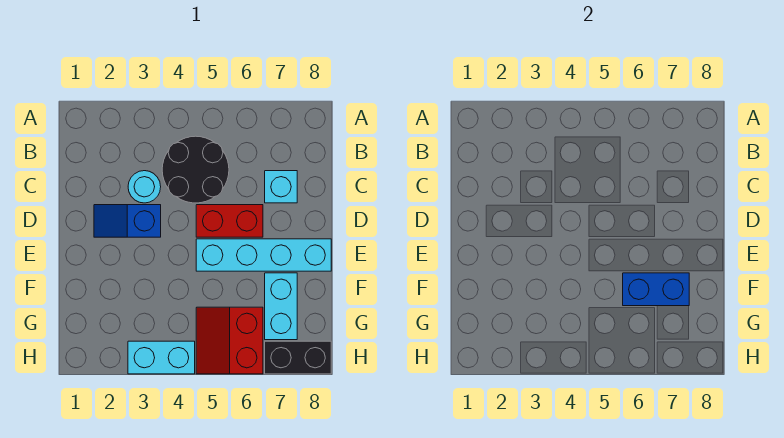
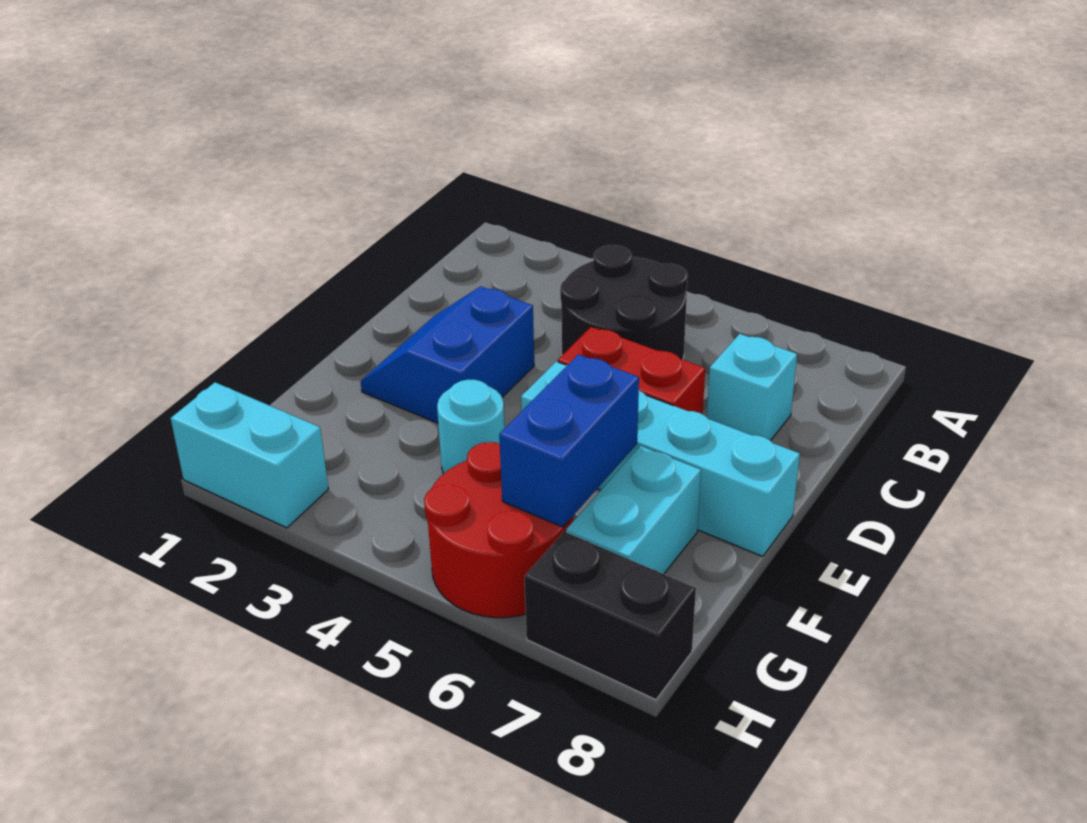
cyan round brick C3 level 1 -> cyan round brick F4 level 1
blue slope D2:D3 level 1 top 3 -> blue slope D2:E3 level 1 top 3
blue brick F6:F7 level 2 -> blue brick F6:G6 level 2
red slope G5:H6 level 1 top 6 -> red round brick G5:H6 level 1
cyan brick H3:H4 level 1 -> cyan brick H1:H2 level 1

